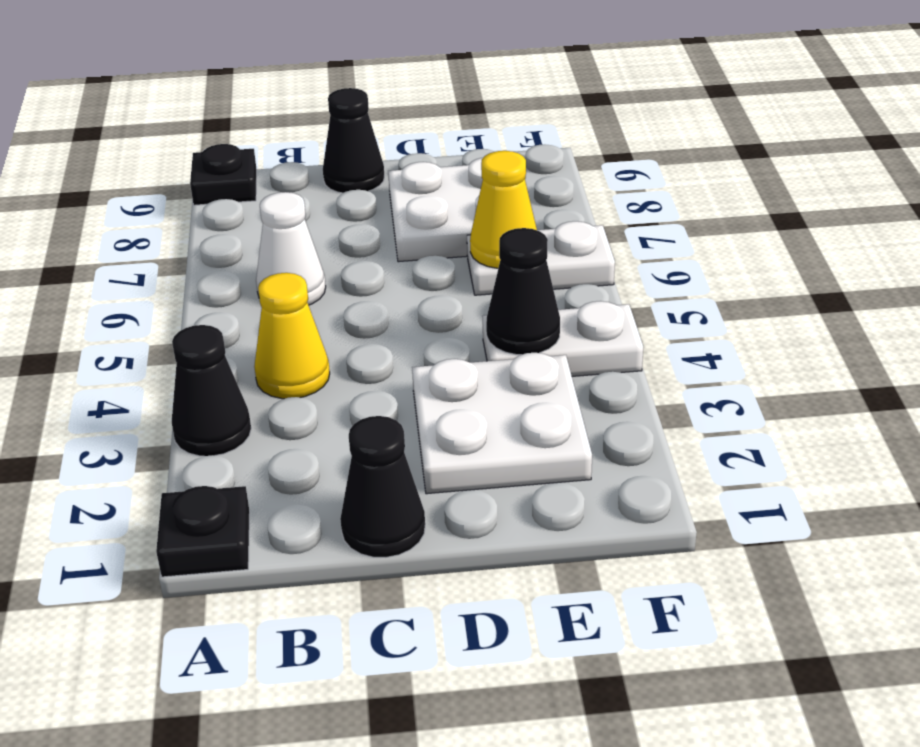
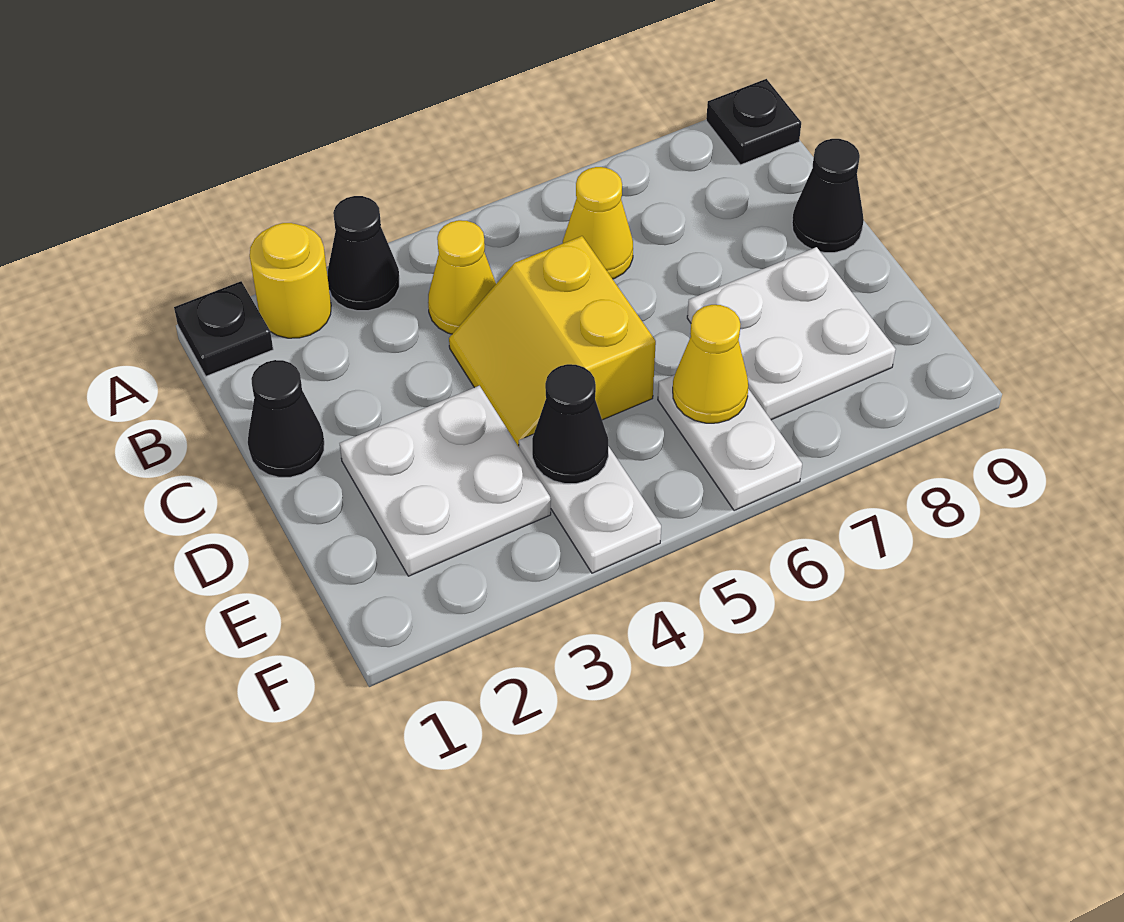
none -> yellow round brick A2 level 1
white cone B6 level 1 -> yellow cone B6 level 1
none -> yellow slope C4:D5 level 1 top 5

